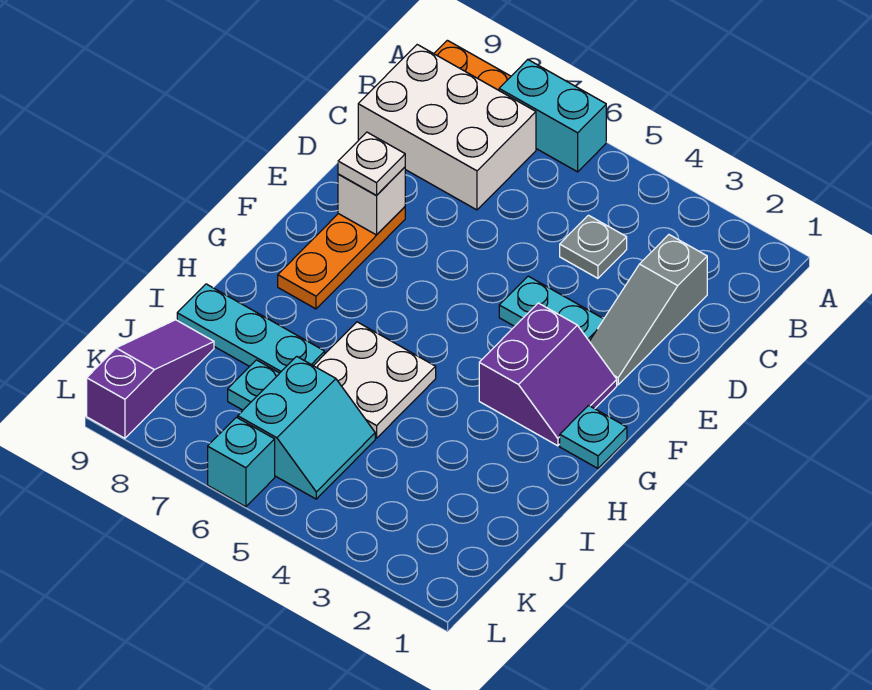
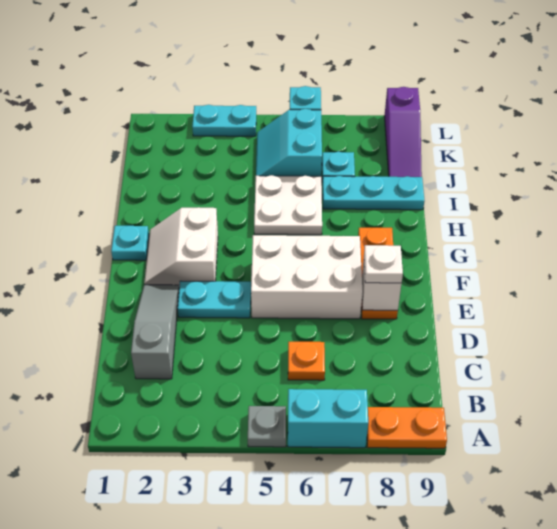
white brick B7:C9 level 1 -> white brick E5:F7 level 1
grey plate C4 level 1 -> grey plate A5 level 1
none -> orange plate C6 level 1
purple slope F2:G3 level 1 top 3 -> white slope F2:G3 level 1 top 3
none -> cyan plate L3:L4 level 1

